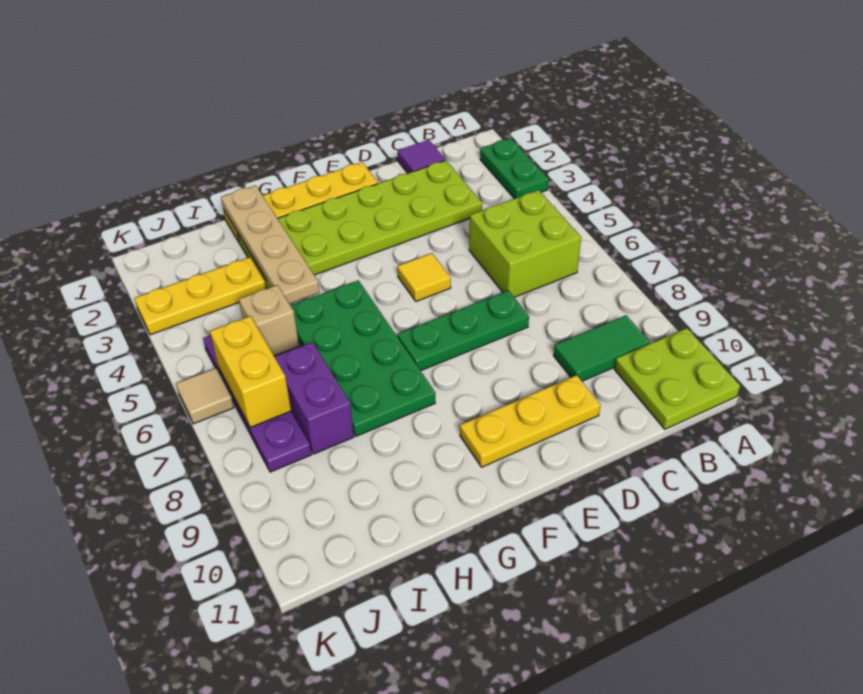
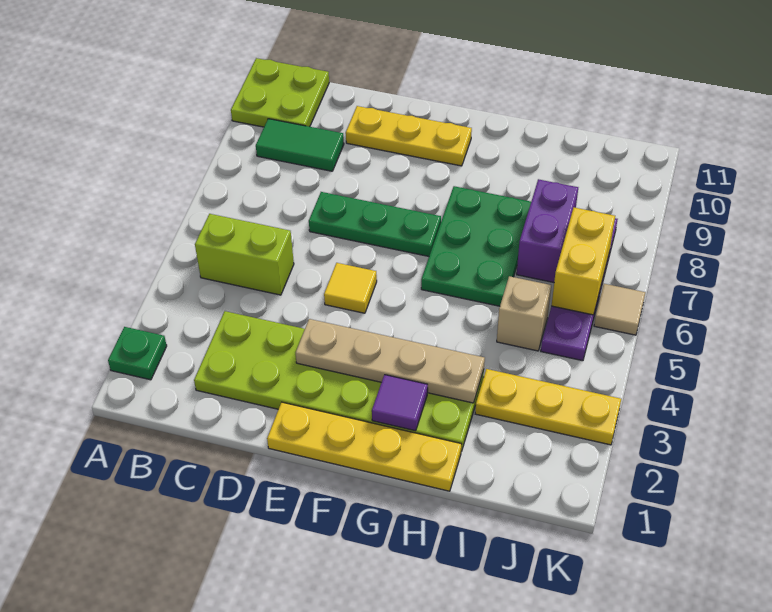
green plate A2:A3 level 1 -> green plate A2 level 1
lime brick B5:C6 level 1 -> lime brick B5:C5 level 1
purple tile C1 level 1 -> purple tile G2 level 2
green plate G5:H8 level 1 -> green plate G6:H8 level 1
tan plate H1:H4 level 2 -> tan plate E3:H3 level 2

